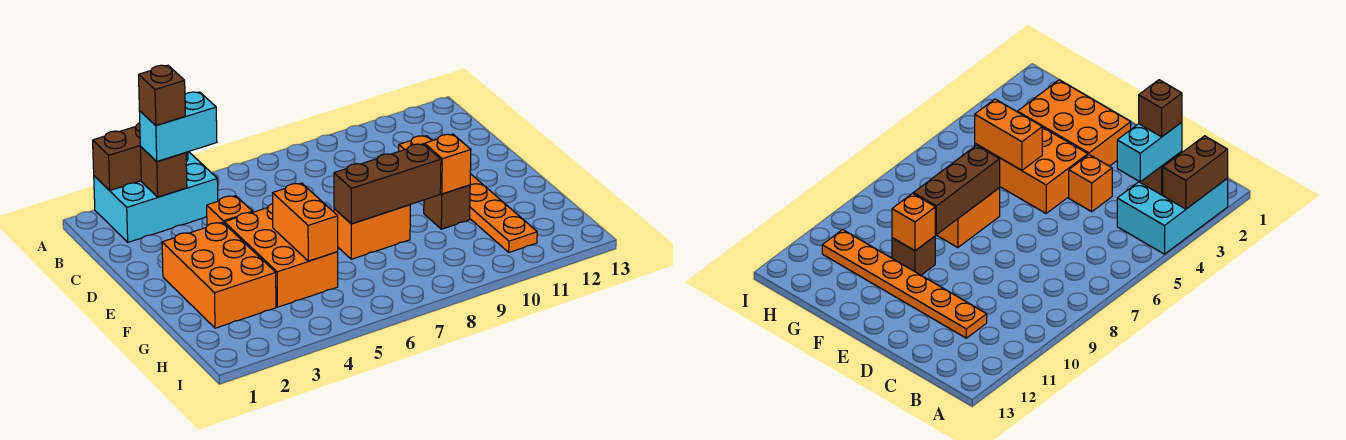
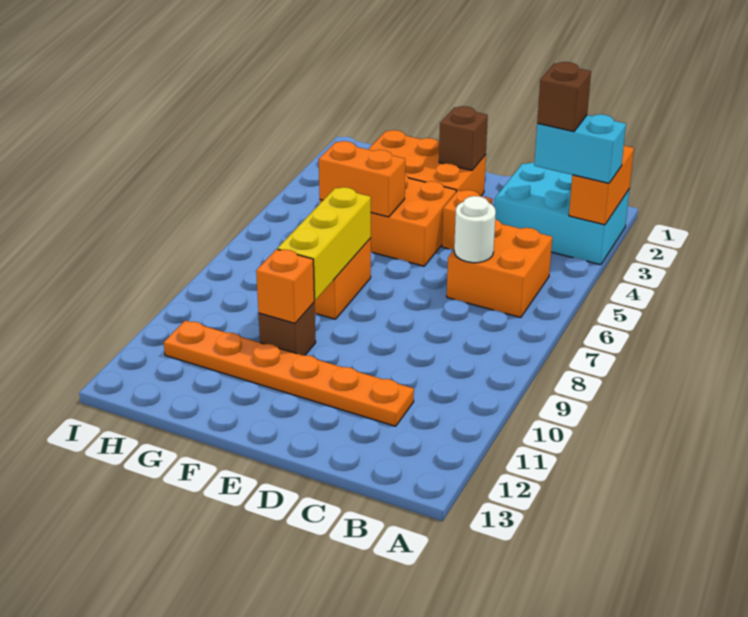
cyan brick A2:B4 level 1 -> cyan brick A2:C3 level 1
brown brick A2:A3 level 2 -> orange brick A2:A3 level 2
brown brick B3 level 2 -> brown brick E2 level 2
cyan brick B3:B4 level 3 -> cyan brick A3:B3 level 3
none -> orange brick B5:C6 level 1
none -> white round brick C6 level 2
brown brick F7:F9 level 2 -> yellow brick F7:F9 level 2

